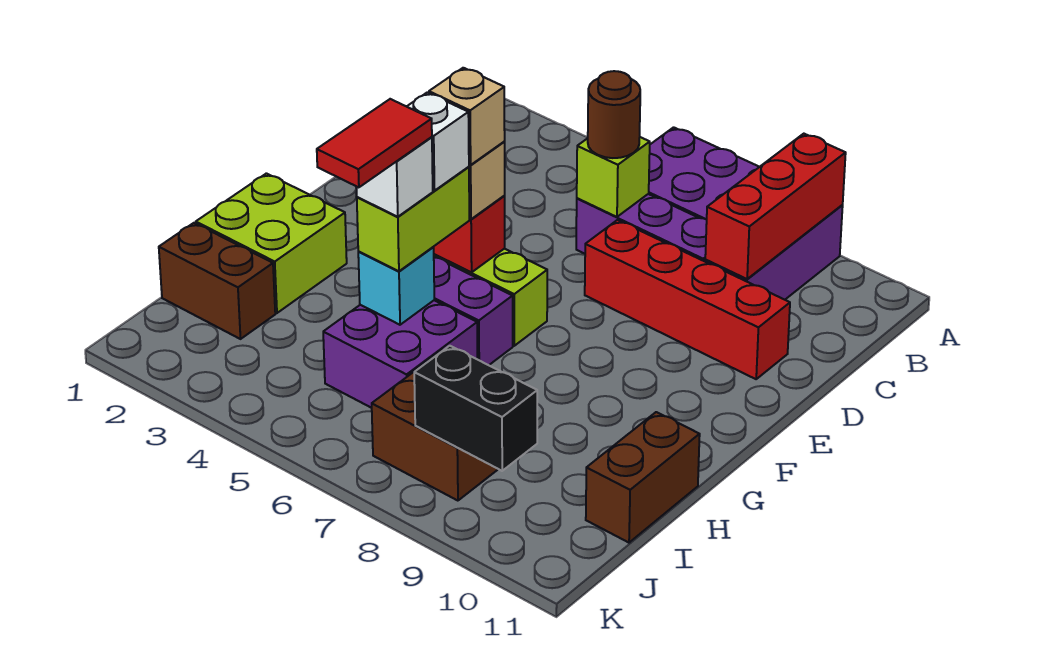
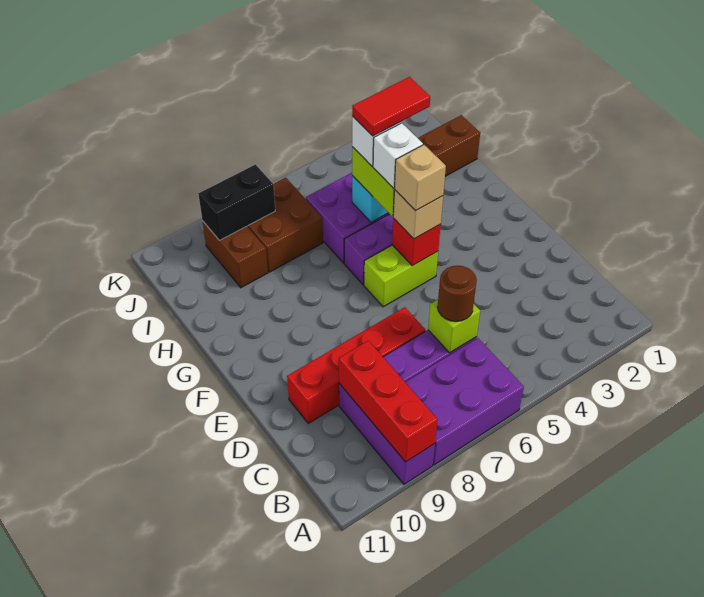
lime brick G1:H2 level 1 -> none
red tile H5:I5 level 5 -> red tile H4:H5 level 5
brown brick H11:I11 level 1 -> brown brick I9:J9 level 1

